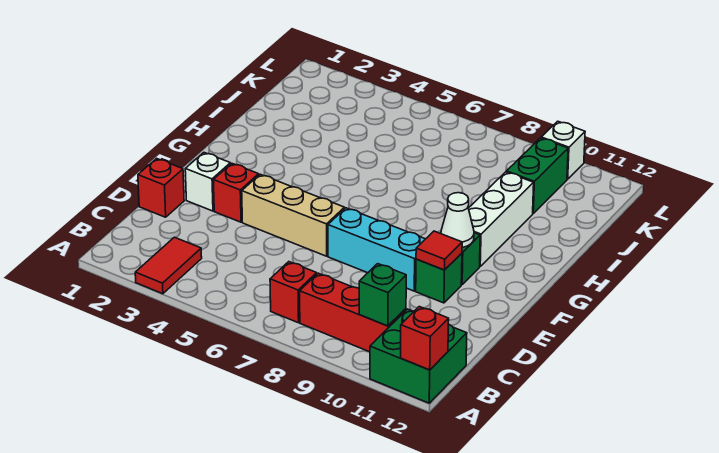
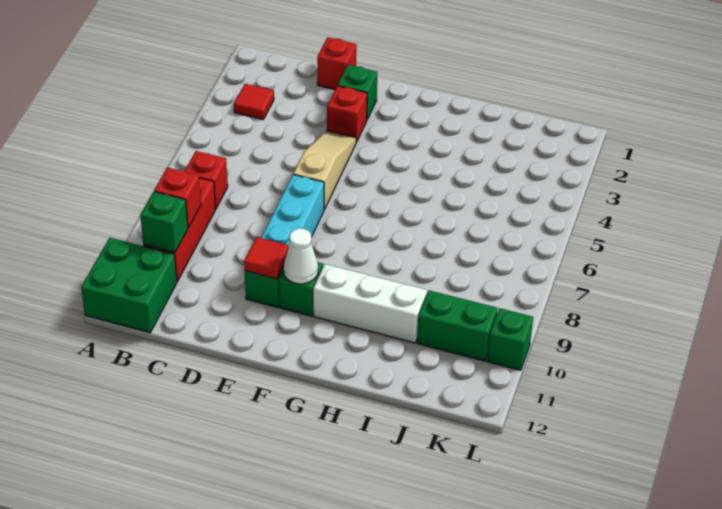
red tile A3:B3 level 1 -> red tile B3 level 1
red brick A12 level 2 -> red brick B9 level 2
white brick E2 level 1 -> green brick E2 level 1
tan brick E4:E6 level 1 -> tan slope E4:E6 level 1 top 6
white brick L10 level 1 -> green brick L10 level 1

